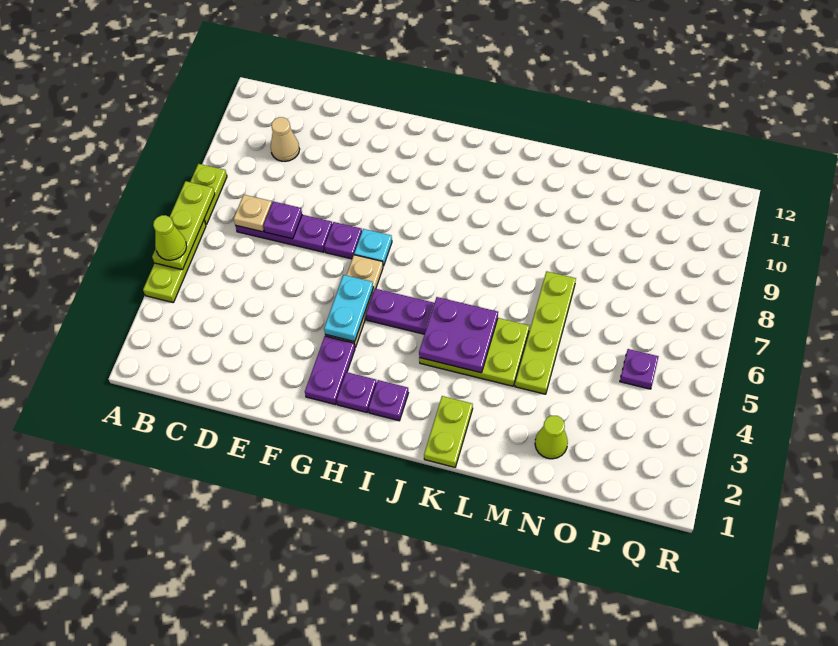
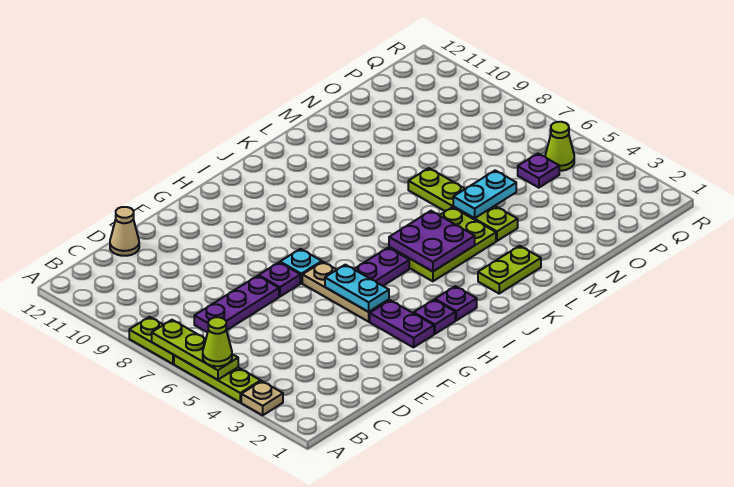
tan plate C7 level 2 -> tan plate A3 level 1
tan cone C10 level 1 -> tan cone D12 level 1
purple plate D7 level 2 -> none
lime plate K1:K2 level 1 -> lime plate K2:L2 level 1
none -> cyan plate M5:N5 level 2
lime cone N2 level 1 -> lime cone Q5 level 1

